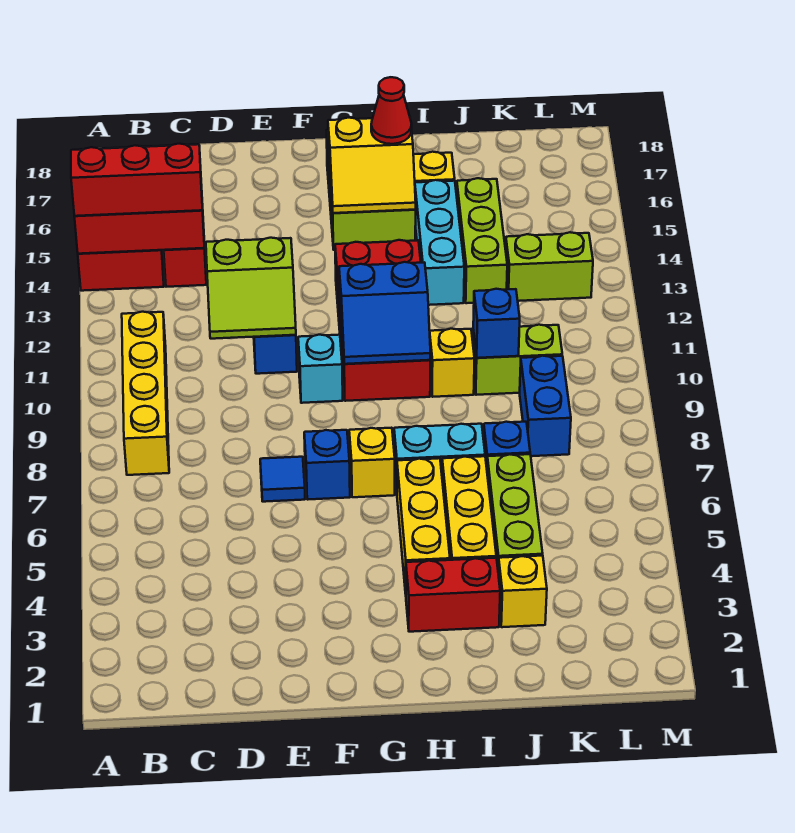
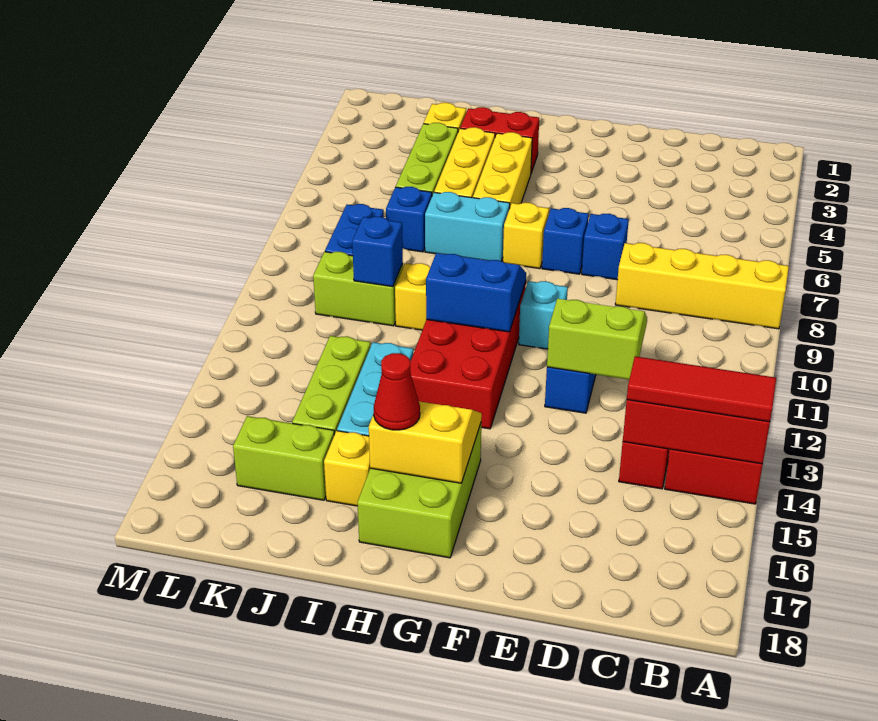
red brick A14:C14 level 3 -> red tile A14:C14 level 3
yellow brick B8:B11 level 1 -> yellow brick A8:D8 level 1
blue tile E7 level 1 -> blue brick E7 level 1
lime brick K13:L13 level 1 -> lime brick J16:K16 level 1

